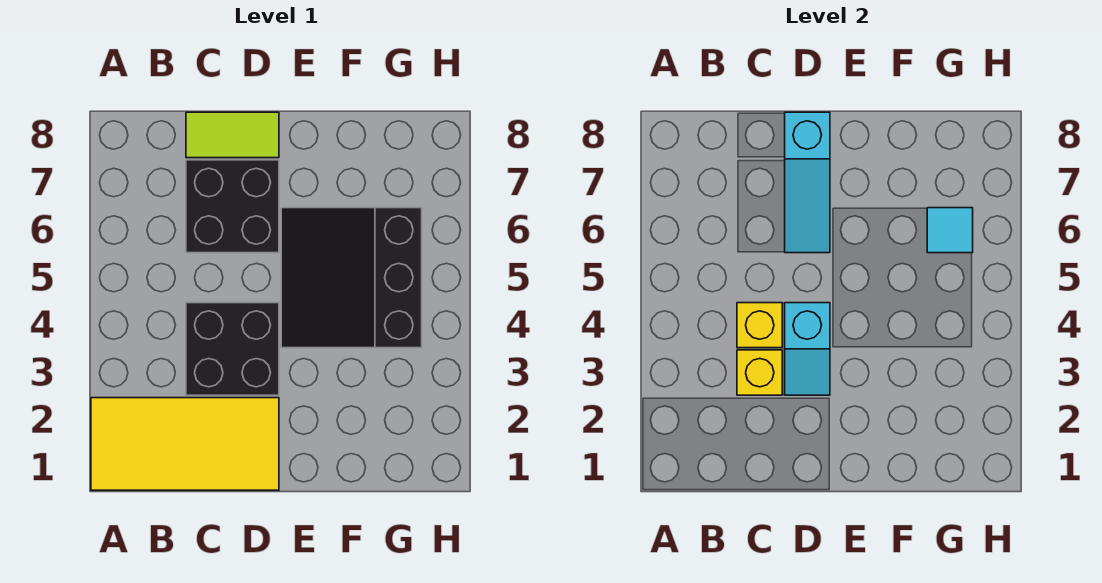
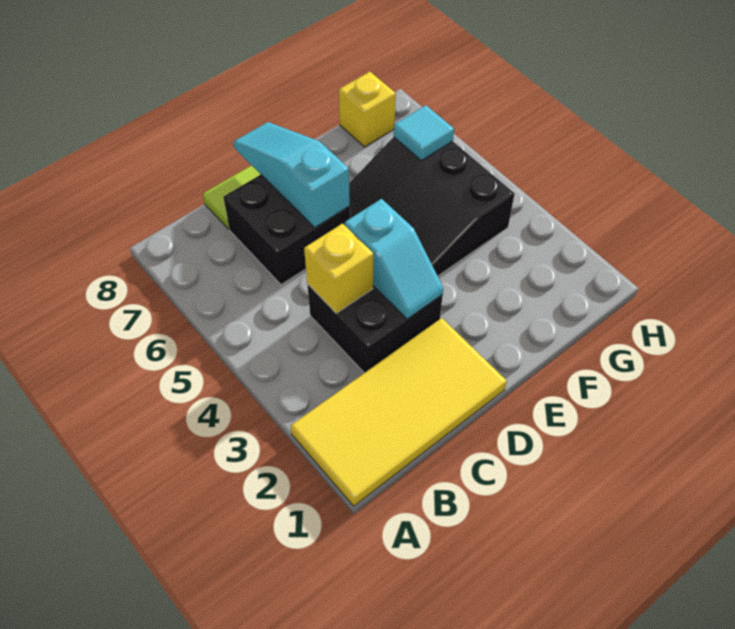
yellow brick C3 level 2 -> yellow brick G8 level 1
cyan slope D6:D8 level 2 top 8 -> cyan slope D6:D8 level 2 top 6

